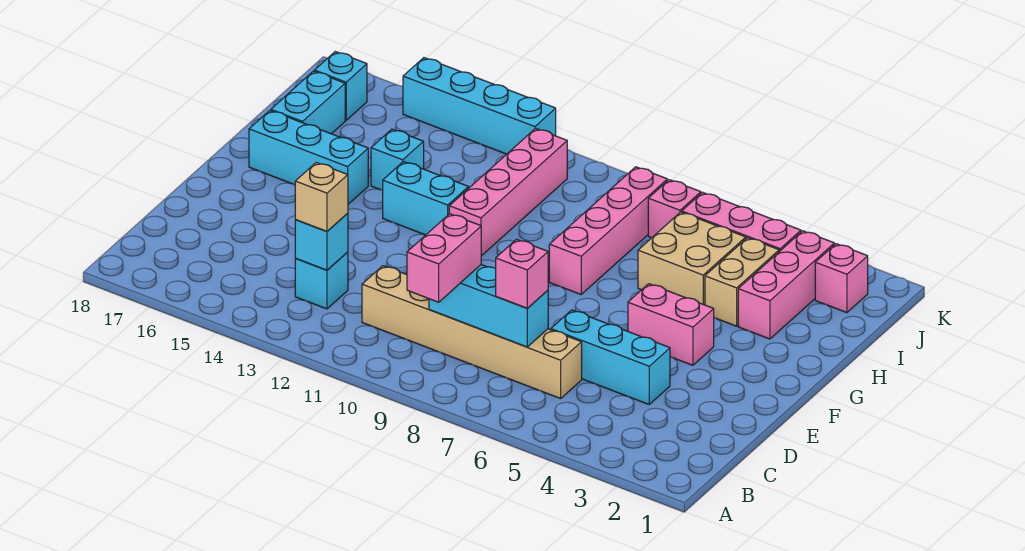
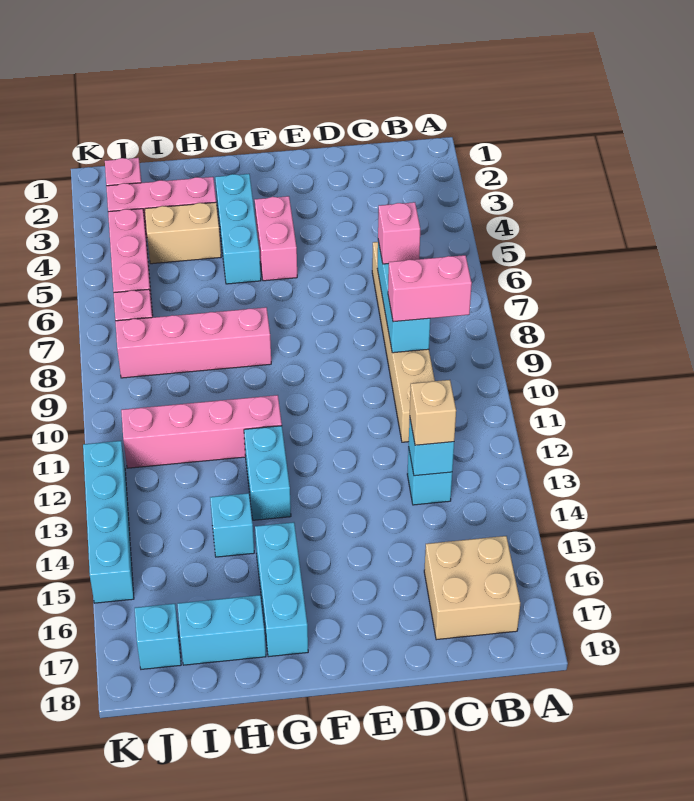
cyan brick D4:D6 level 1 -> cyan brick G3:G5 level 1
tan brick H5:I6 level 1 -> tan brick B16:C17 level 1

